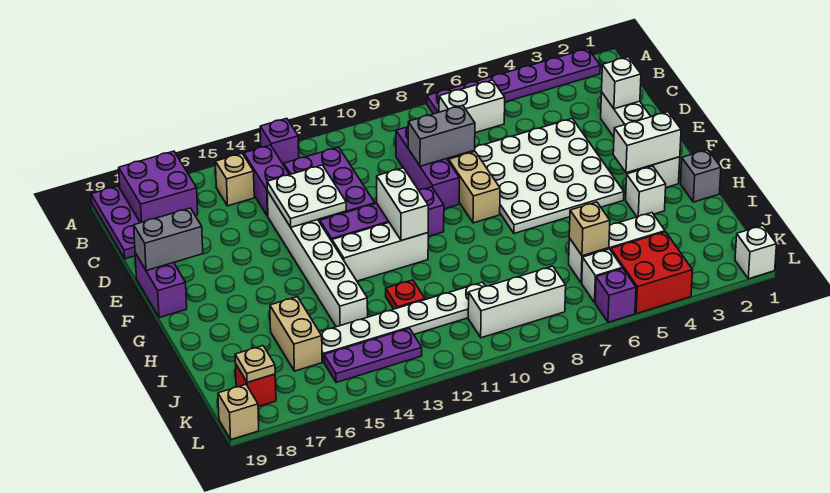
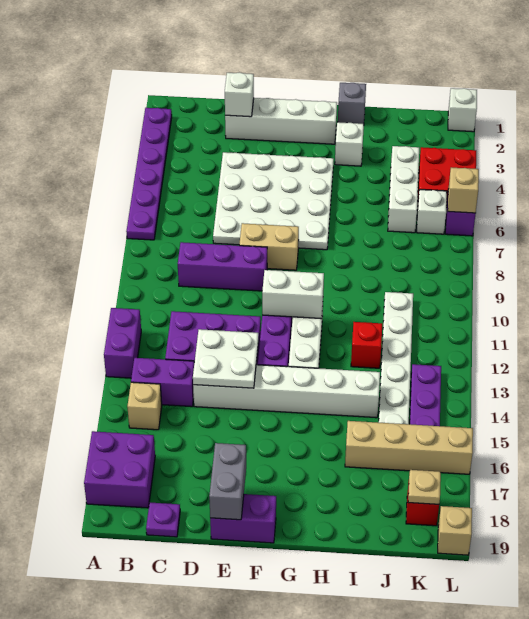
purple brick A13 level 1 -> purple brick A12:A13 level 1
purple plate A19:C19 level 1 -> purple plate C19 level 1
white brick B6:B7 level 1 -> none
grey brick D8:D9 level 2 -> none
white brick G2:G3 level 2 -> none
red plate I12 level 1 -> red brick I12 level 1
tan brick I16:J16 level 1 -> tan brick I16:L16 level 1
tan brick J6 level 2 -> tan brick L6 level 2
white brick K8:K10 level 1 -> none

